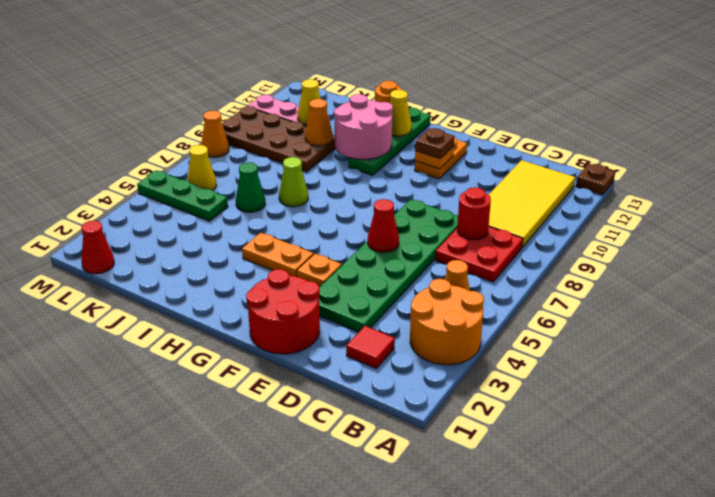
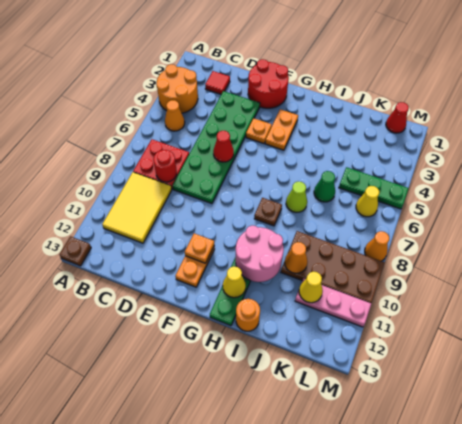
yellow tile B9:C12 level 1 -> yellow tile B9:C11 level 1
brown plate F11 level 3 -> brown plate H8 level 1
orange plate G4:H4 level 1 -> orange plate G3:G4 level 1

